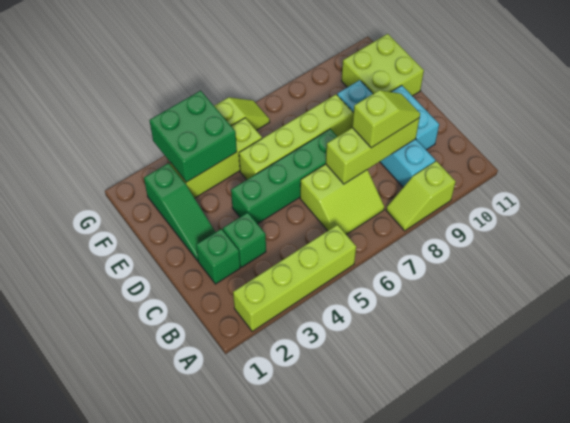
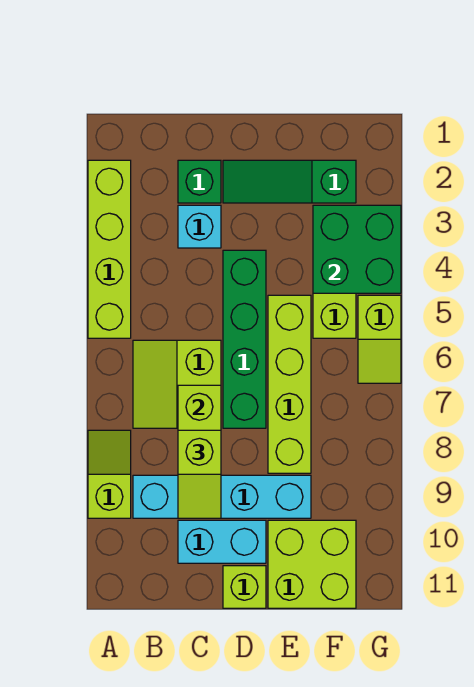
green brick C3 level 1 -> cyan brick C3 level 1
none -> lime brick D11 level 1

